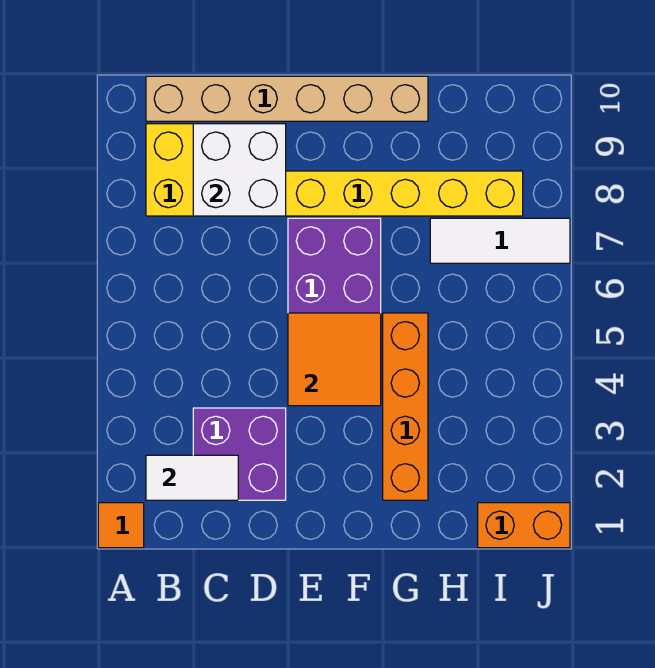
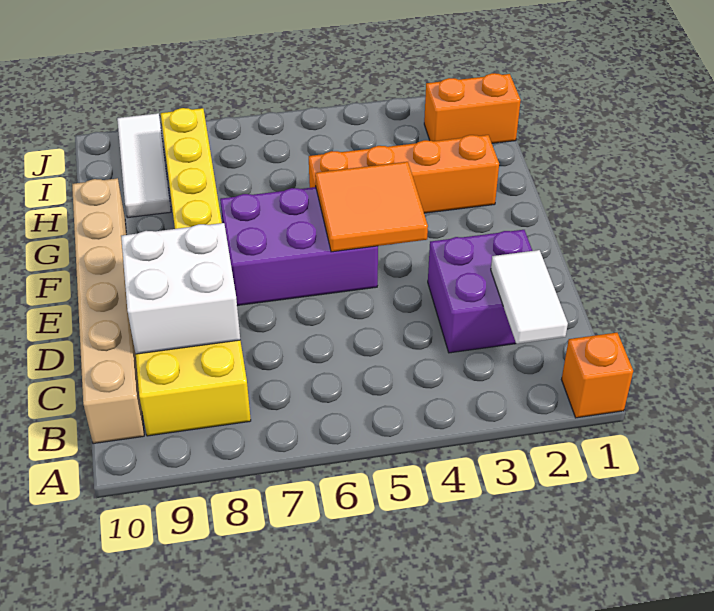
orange tile A1 level 1 -> orange brick A1 level 1
white tile H7:J7 level 1 -> white tile H9:J9 level 1
orange brick I1:J1 level 1 -> orange brick I1:I2 level 1

